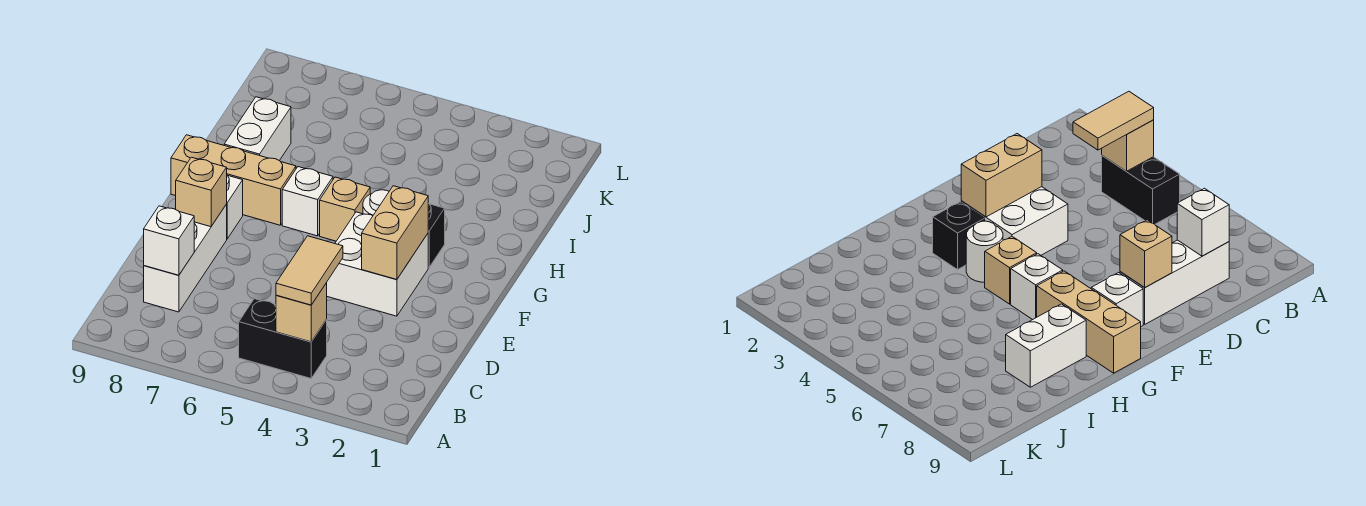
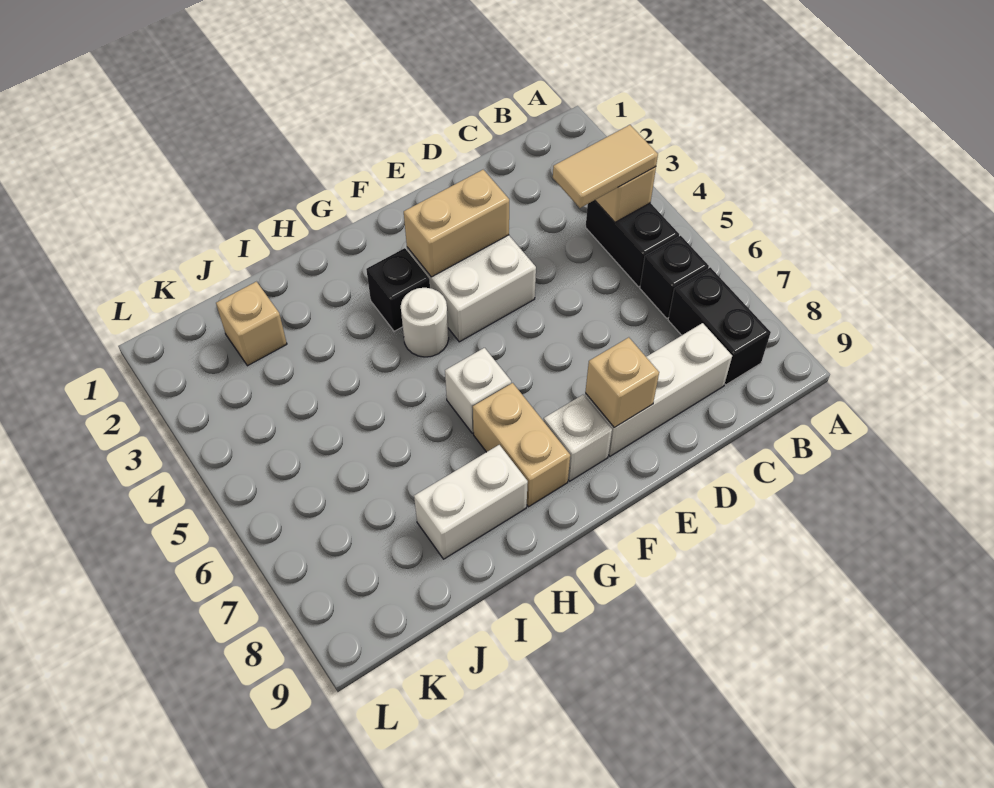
none -> black brick B6 level 1
none -> black brick B7:B8 level 1
white brick C8 level 2 -> none
tan brick G5 level 1 -> tan brick J2 level 1
tan brick G7:G9 level 1 -> tan brick G7:G8 level 1

